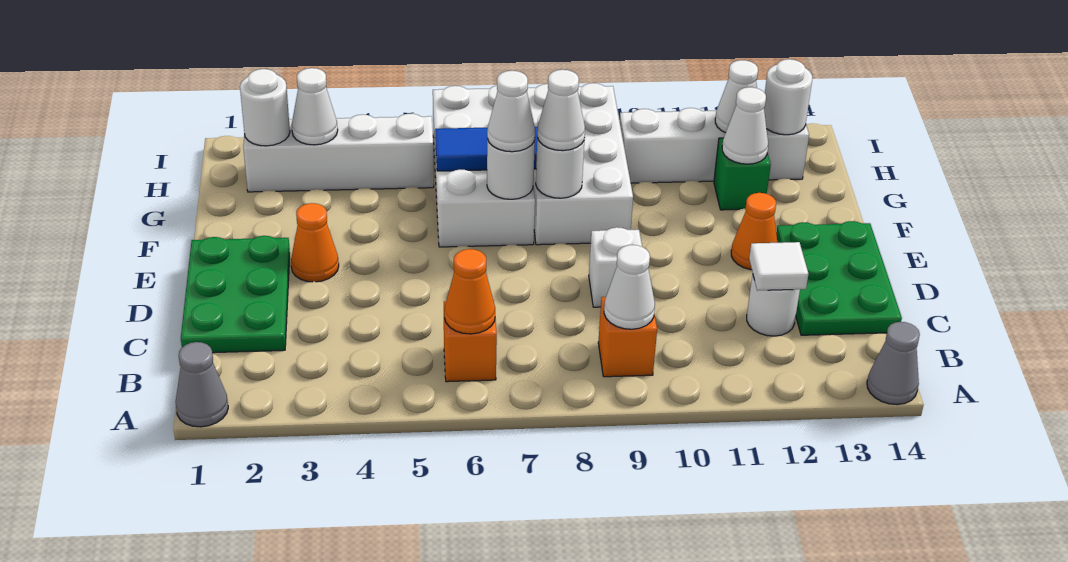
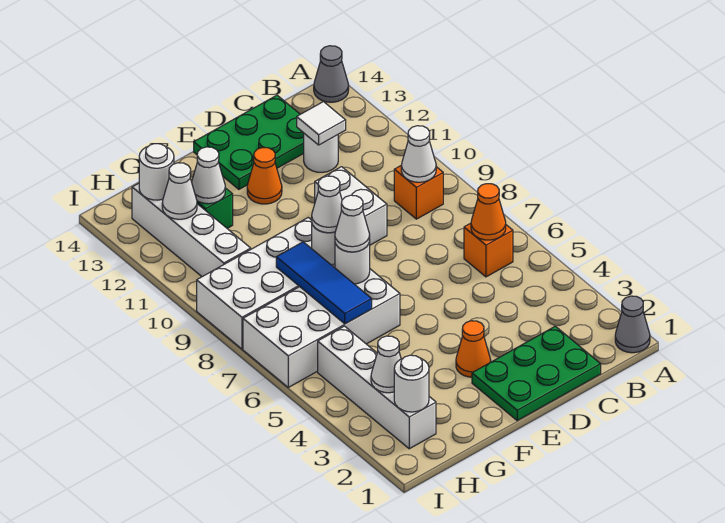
white brick D9 level 1 -> white brick D9:D10 level 1

